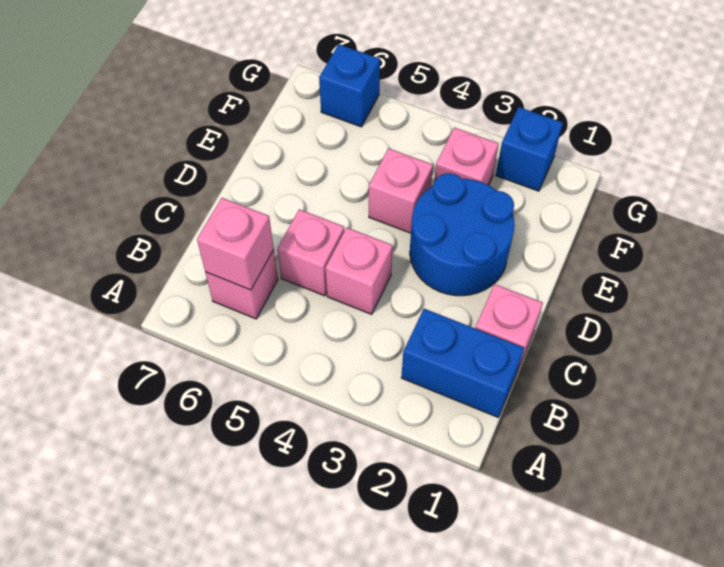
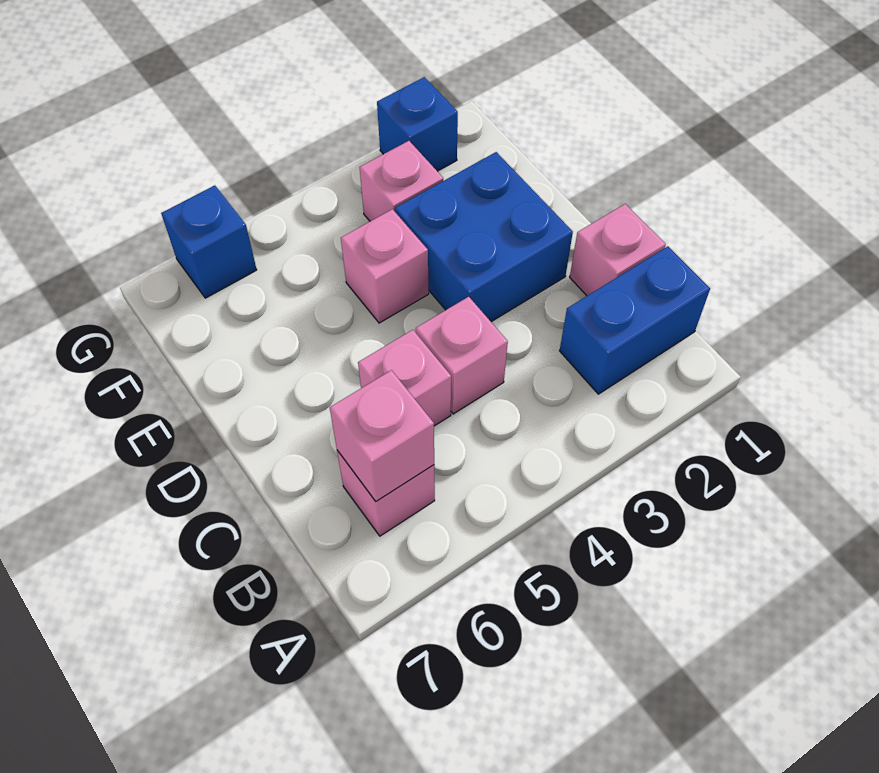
blue round brick D2:E3 level 1 -> blue brick D2:E3 level 1

